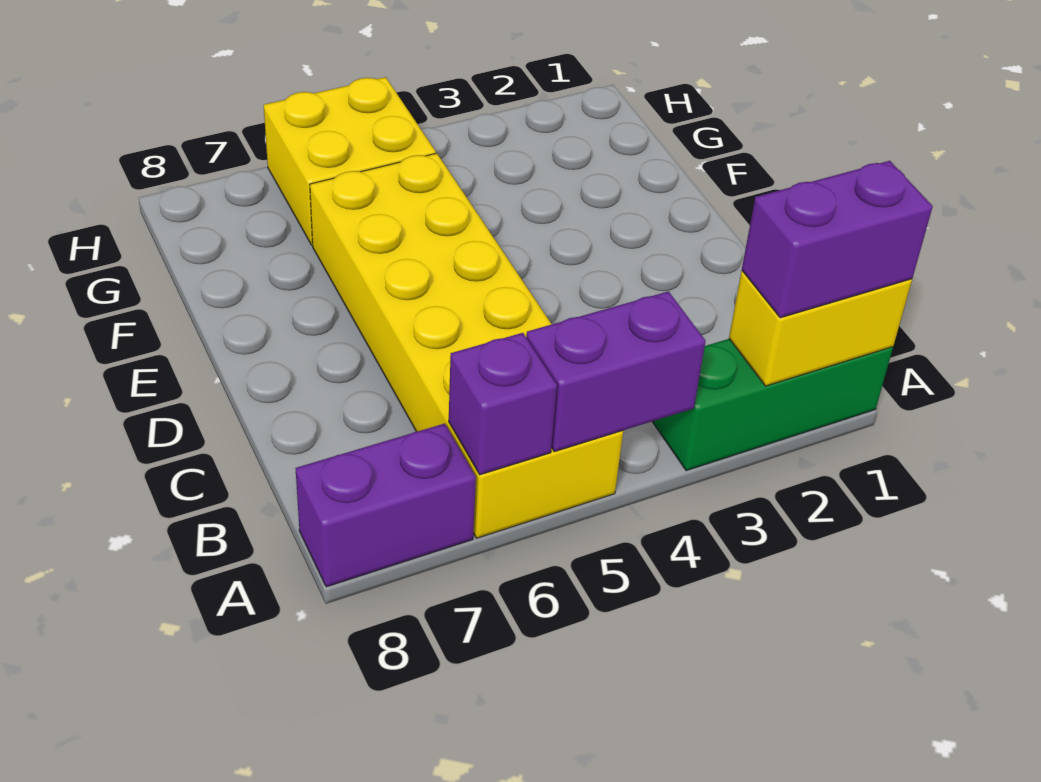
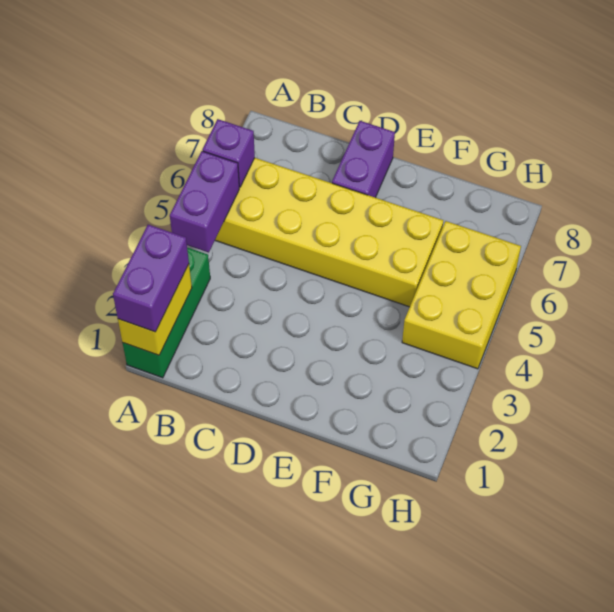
purple brick A7:A8 level 1 -> purple brick D7:D8 level 1
yellow brick G5:H6 level 1 -> yellow brick G4:H6 level 1

